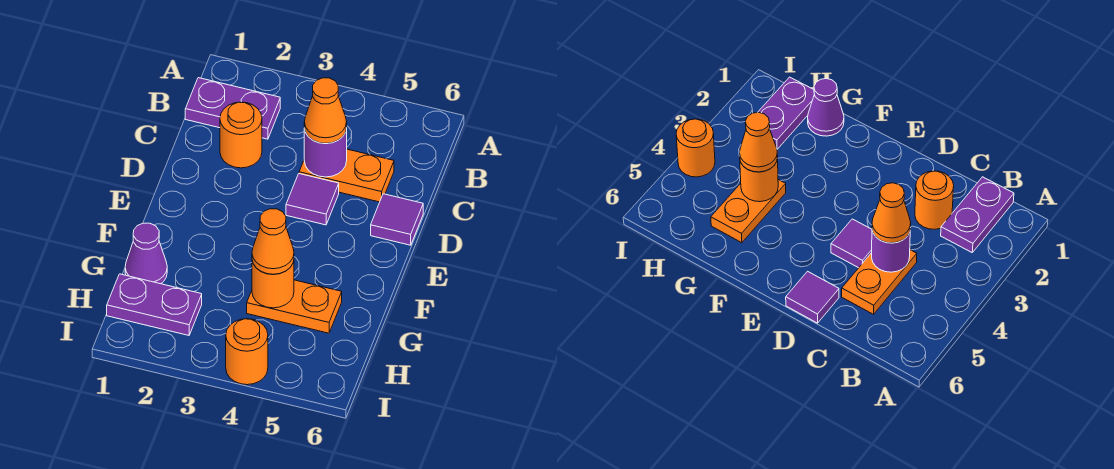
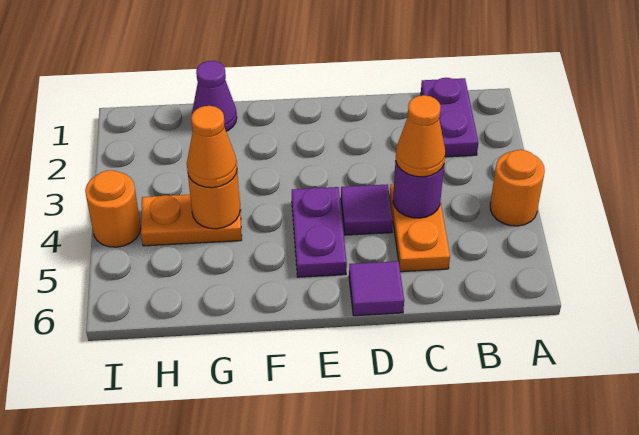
orange round brick C2 level 1 -> orange round brick A4 level 1
orange plate G4:G5 level 1 -> orange plate G4:H4 level 1
purple plate H1:H2 level 1 -> purple plate E4:E5 level 1

